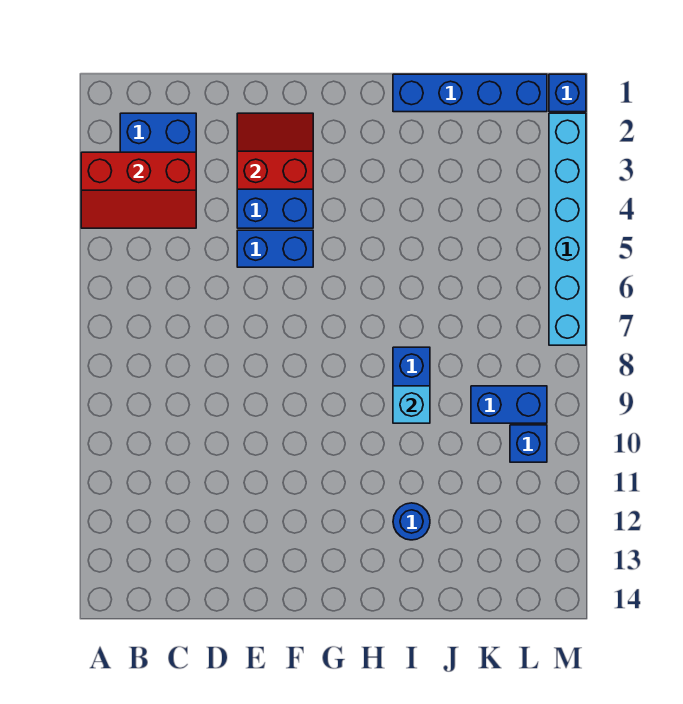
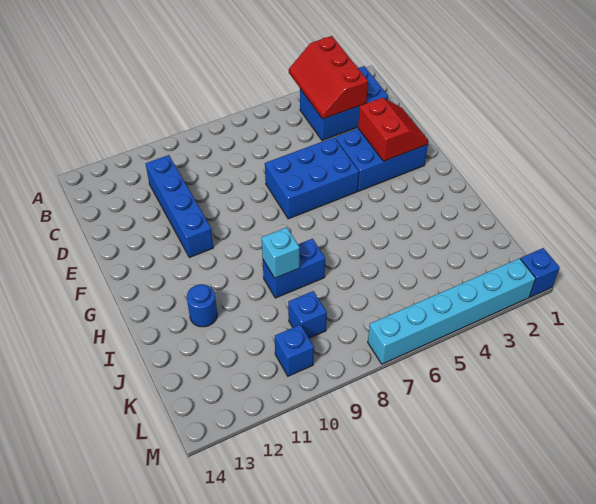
blue brick E5:F5 level 1 -> blue brick E5:F7 level 1
blue brick I1:L1 level 1 -> blue brick C11:F11 level 1
blue brick K9:L9 level 1 -> blue brick K9 level 1

